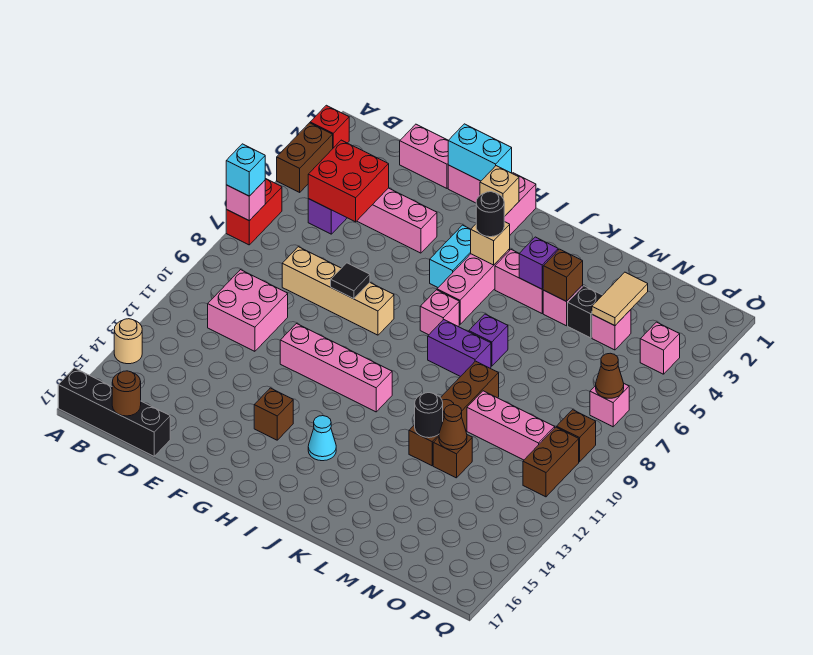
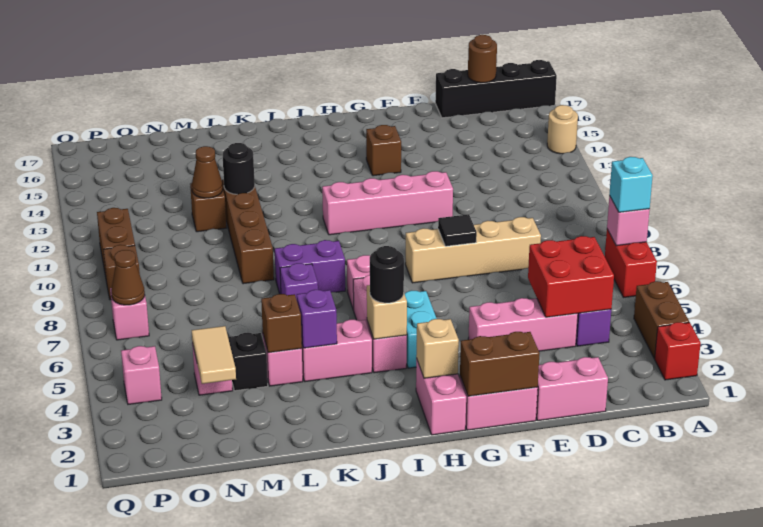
pink brick C10:D11 level 1 -> none
cyan brick F1:G1 level 2 -> brown brick F1:G1 level 2
cyan cone I14 level 1 -> none
pink brick M10:O10 level 1 -> none

